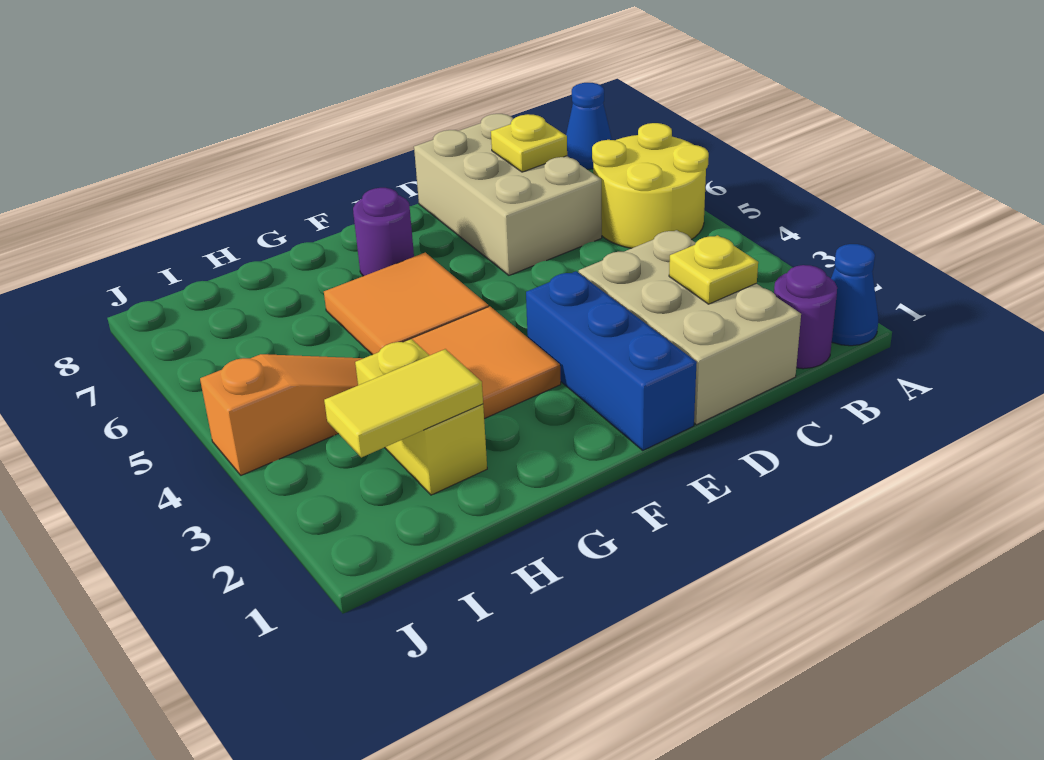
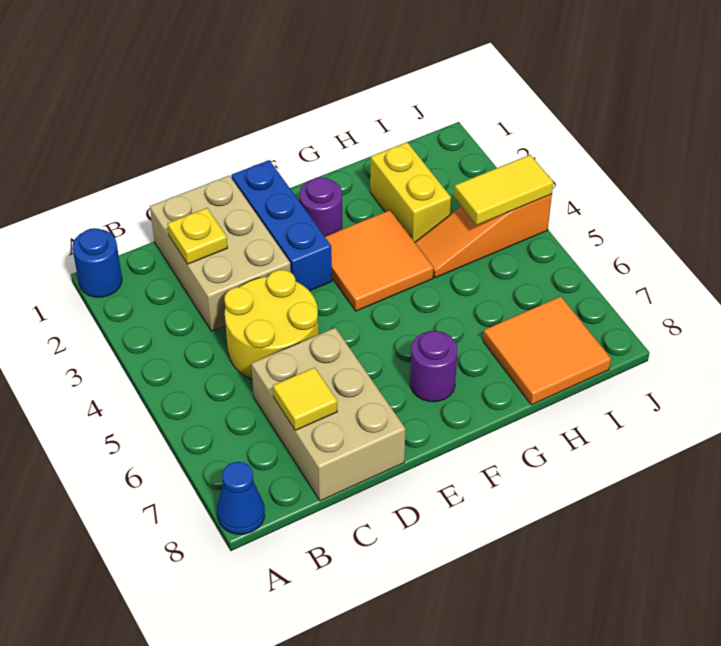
blue cone A1 level 1 -> blue round brick A1 level 1
yellow round brick A5:B6 level 1 -> yellow round brick C4:D5 level 1
purple round brick B1 level 1 -> purple round brick F2 level 1
yellow plate C7 level 2 -> yellow tile C7 level 2
orange tile F5:G6 level 1 -> orange tile H7:I8 level 1
yellow tile H2:I2 level 2 -> yellow tile I4:J4 level 2

